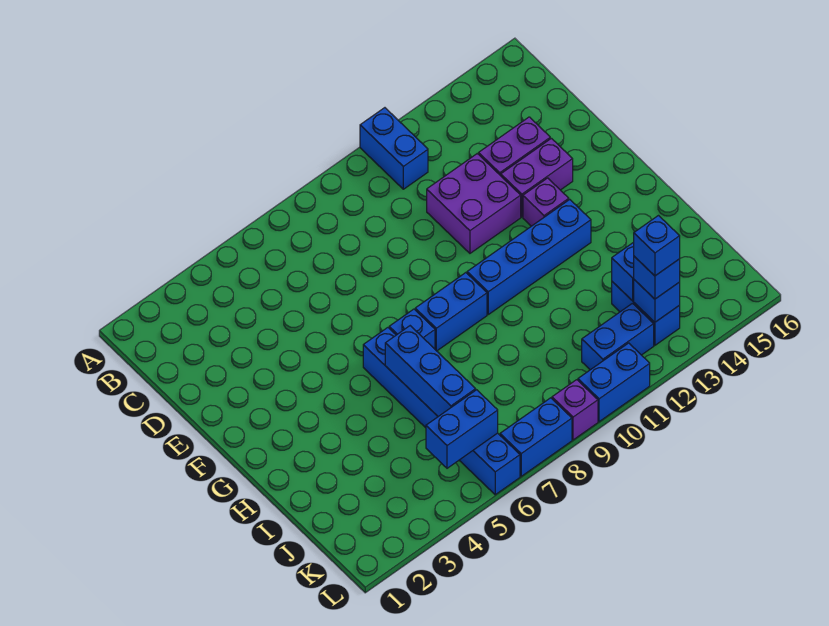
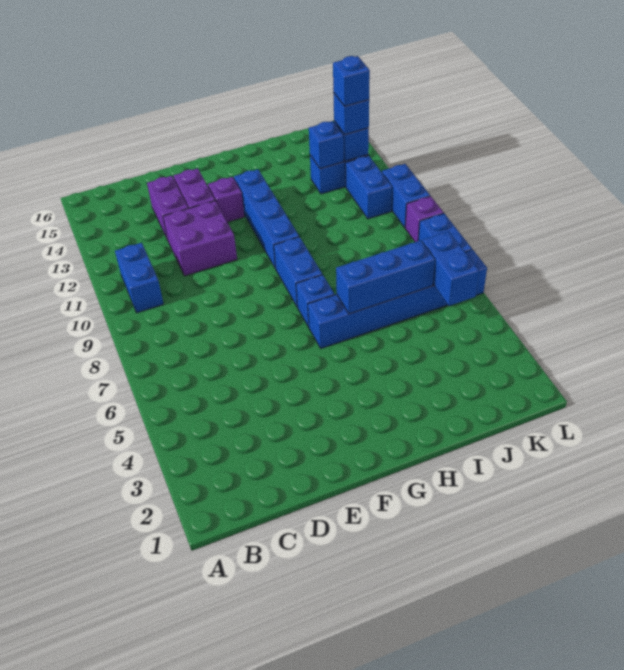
blue brick A11:B11 level 1 -> blue brick B10:B11 level 1

